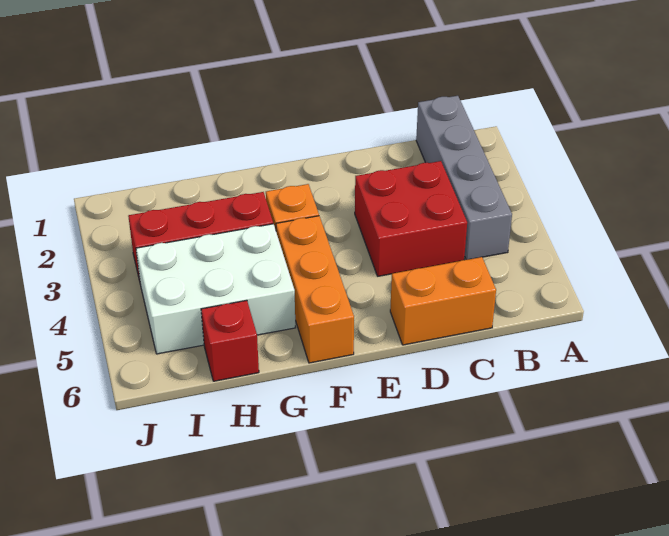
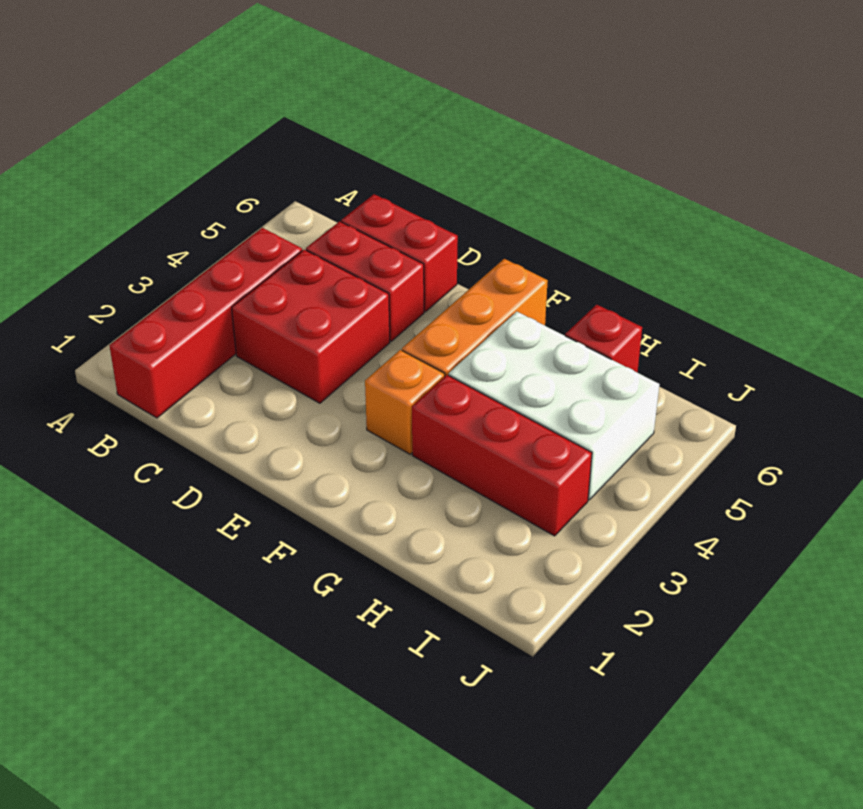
grey brick B1:B4 level 1 -> red brick B1:B4 level 1
none -> red brick C5:D5 level 1
orange brick C6:D6 level 1 -> red brick C6:D6 level 1

